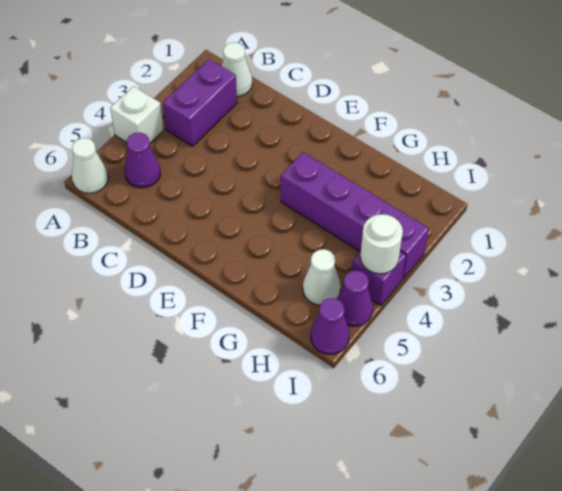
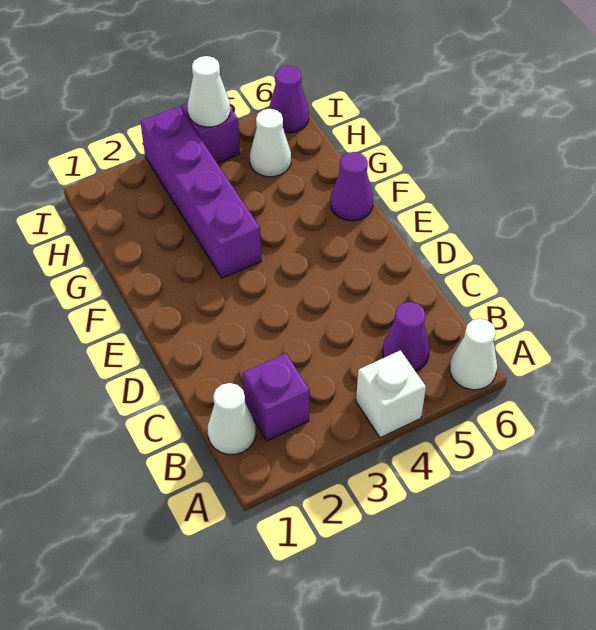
purple brick B2:B3 level 1 -> purple brick B2 level 1
white round brick I4 level 2 -> white cone I4 level 2
purple cone I5 level 1 -> purple cone F6 level 1

